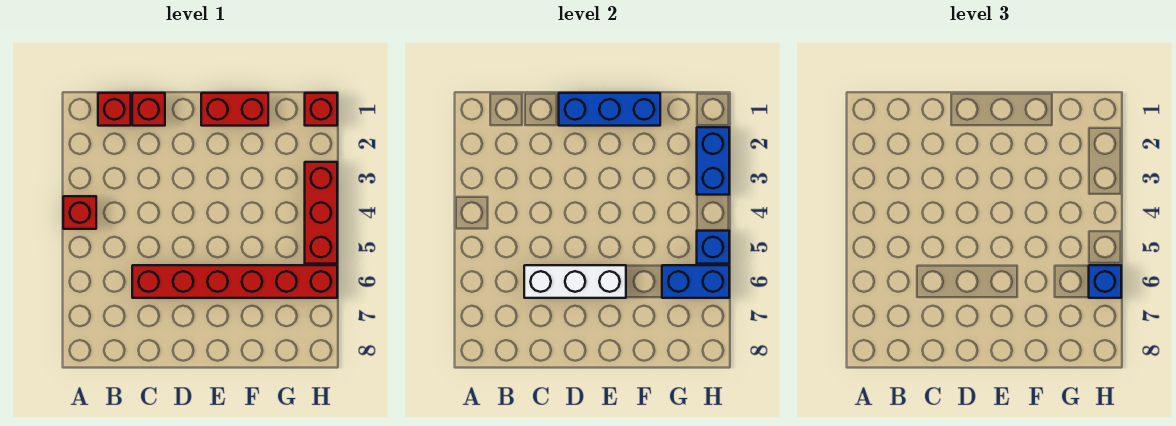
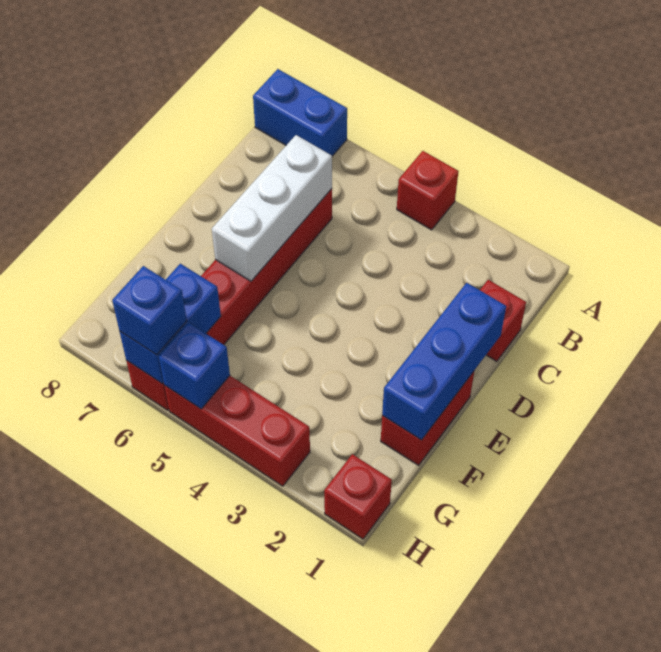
red brick B1 level 1 -> none
blue brick H2:H3 level 2 -> blue brick A7:A8 level 1

